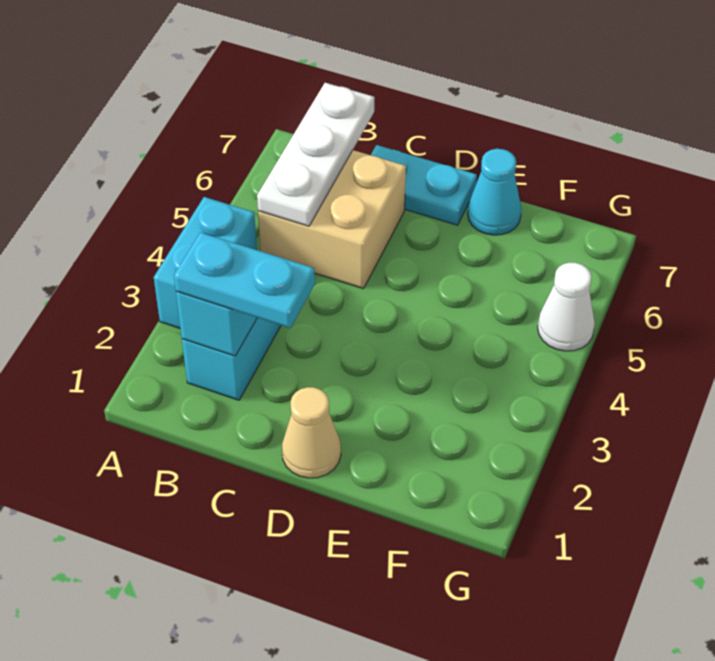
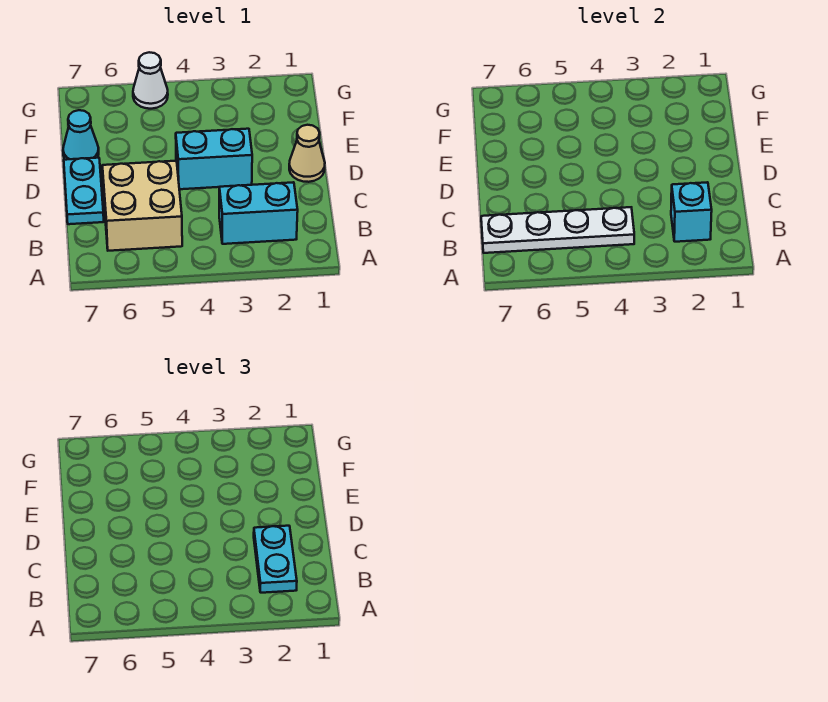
cyan brick A3:A4 level 1 -> cyan brick D3:D4 level 1
white plate B5:B7 level 2 -> white plate B4:B7 level 2

